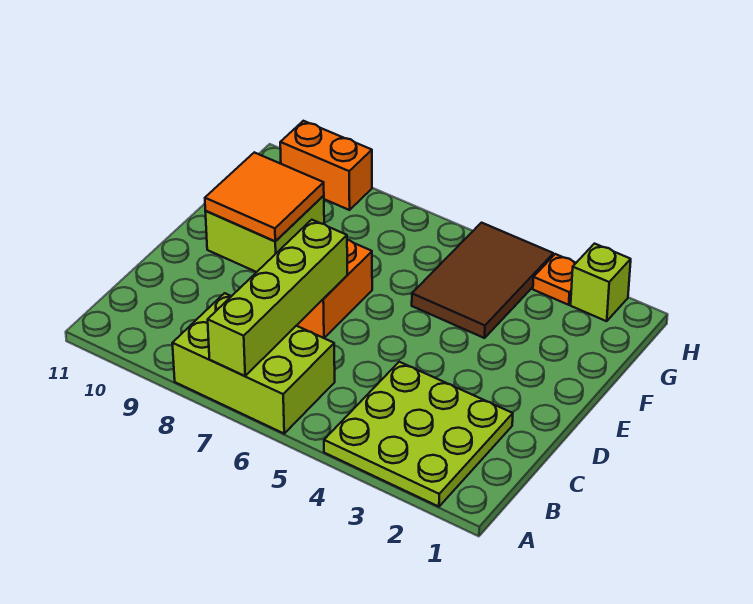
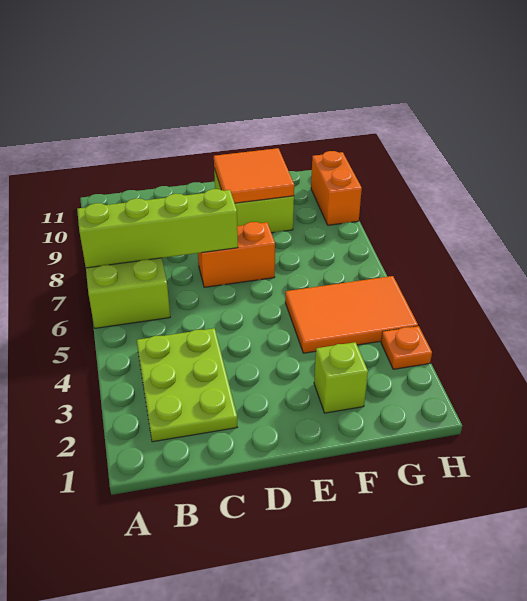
lime plate A2:C4 level 1 -> lime plate B2:C4 level 1
brown tile F4:H5 level 1 -> orange tile F4:H5 level 1
lime brick H2 level 1 -> lime brick F2 level 1

